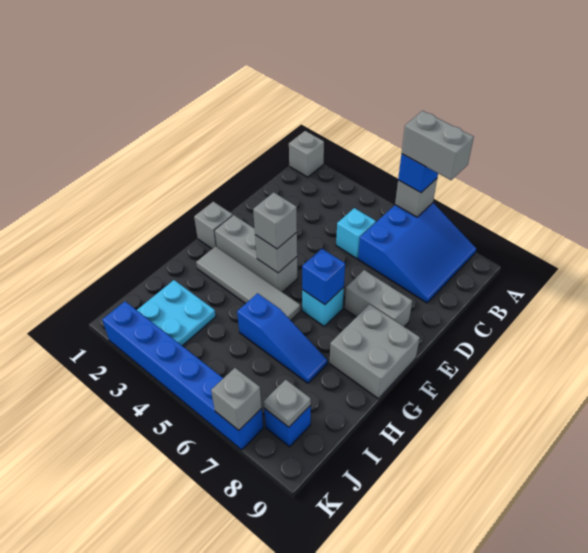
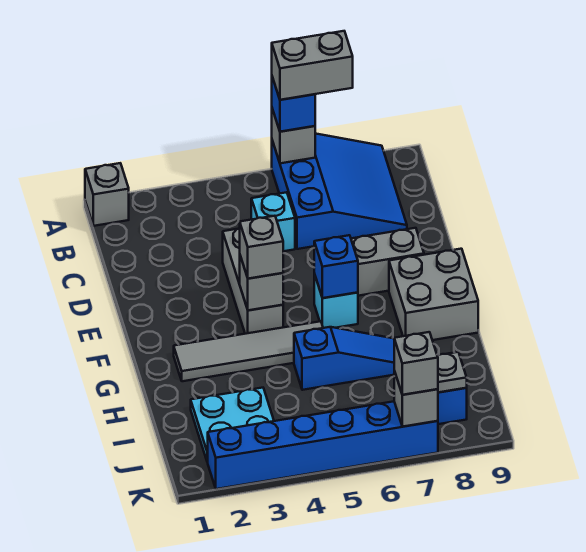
grey brick F1 level 1 -> grey brick K7 level 3
grey brick F2:F4 level 1 -> grey brick D4:F4 level 1

